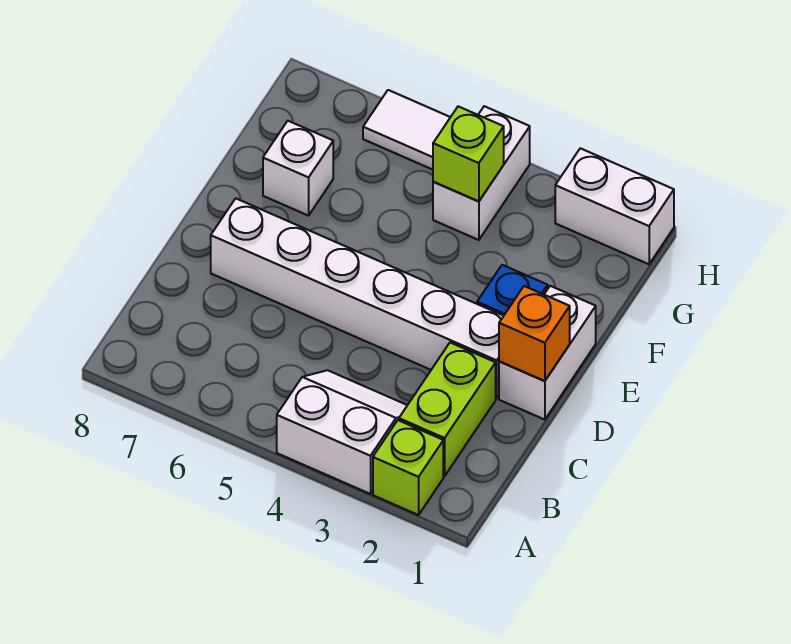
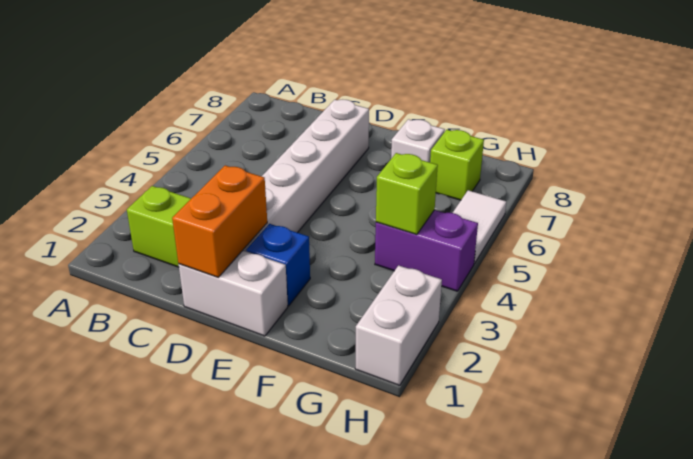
lime brick A2 level 1 -> lime brick G7 level 1
white slope A3:B4 level 1 top A -> none
orange brick D1 level 2 -> orange brick D1:D2 level 2
white brick G4:H4 level 1 -> purple brick G4:H4 level 1

